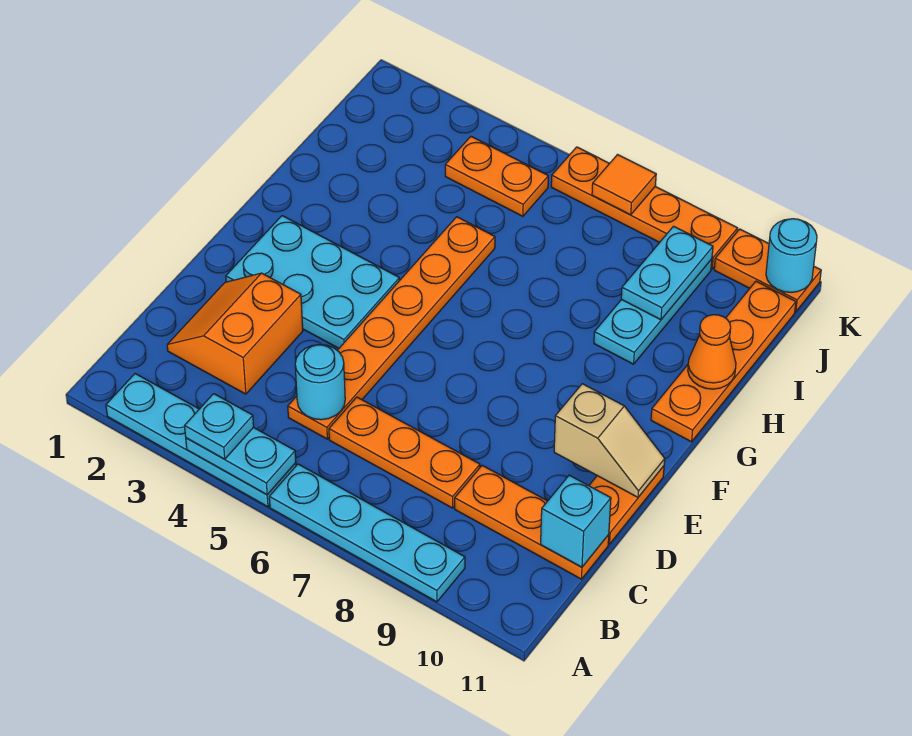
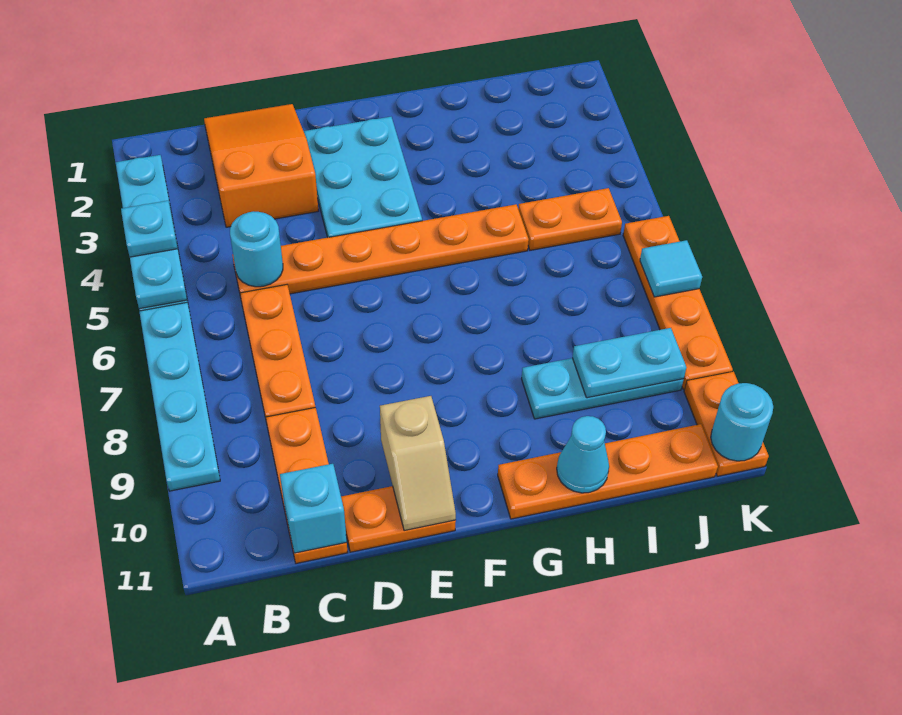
orange slope C2:D3 level 1 top 3 -> orange slope C1:D3 level 1 top 3
orange cone H11 level 2 -> cyan cone H11 level 2
orange plate J4:J5 level 1 -> orange plate I5:J5 level 1
orange tile K7 level 2 -> cyan tile K7 level 2

